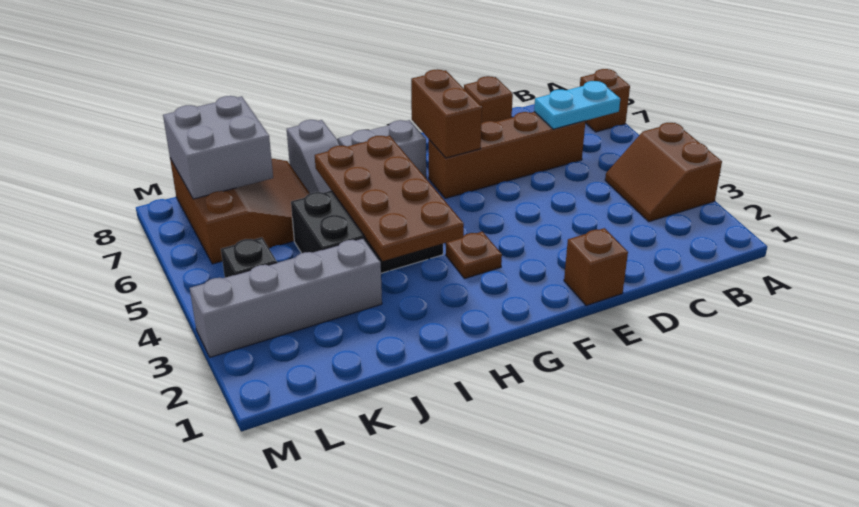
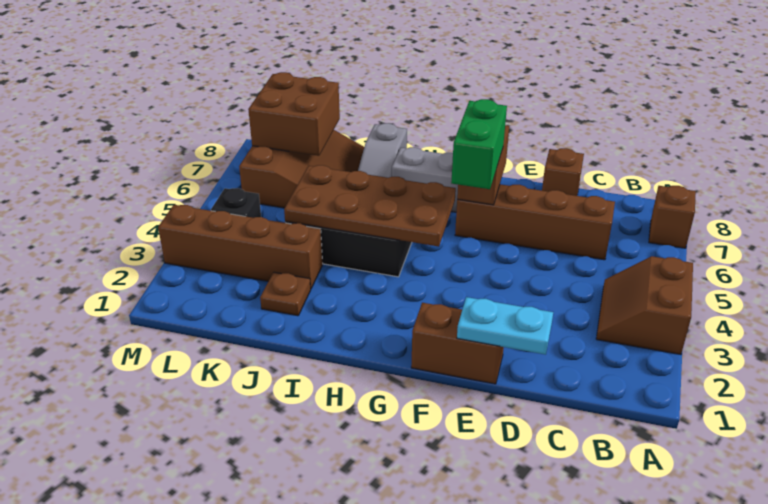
cyan plate B6:C6 level 2 -> cyan plate D1:E1 level 2
brown brick E1 level 1 -> brown brick E1:F1 level 1
none -> green brick F5:F6 level 3
brown plate G3 level 1 -> brown plate J2 level 1
brown plate H3:I6 level 2 -> brown plate G4:J5 level 2
grey brick J3:M3 level 1 -> brown brick J3:M3 level 1
grey brick K7:L8 level 2 -> brown brick K7:L8 level 2

